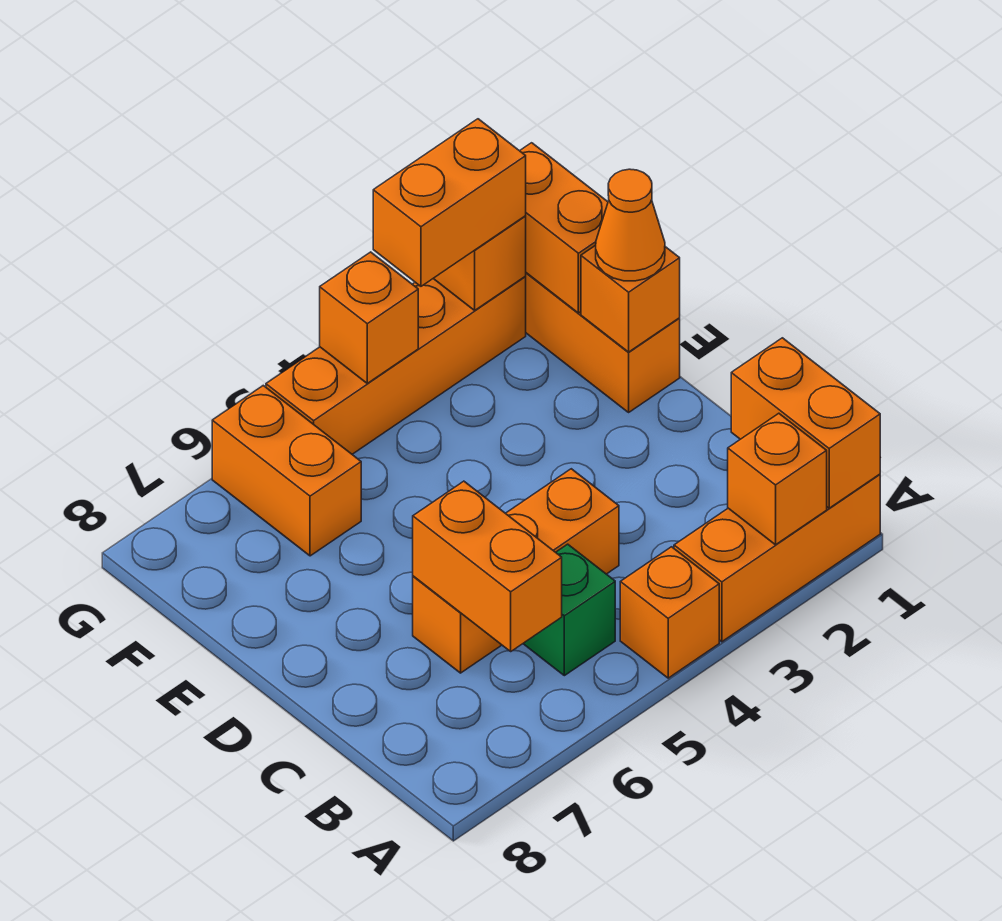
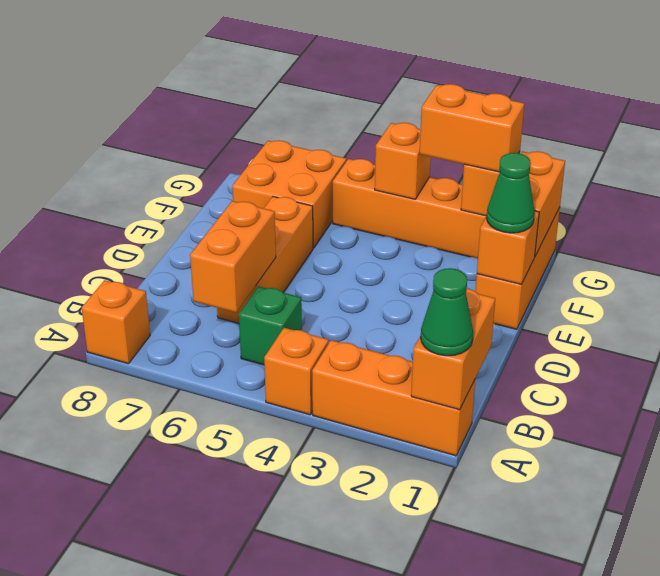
none -> green cone A1 level 3
orange brick A2 level 2 -> orange brick A8 level 1
orange brick C4:C6 level 1 -> orange brick C6:E6 level 1
orange cone E1 level 3 -> green cone E1 level 3
orange brick F6:G6 level 1 -> orange brick F6:G7 level 1

